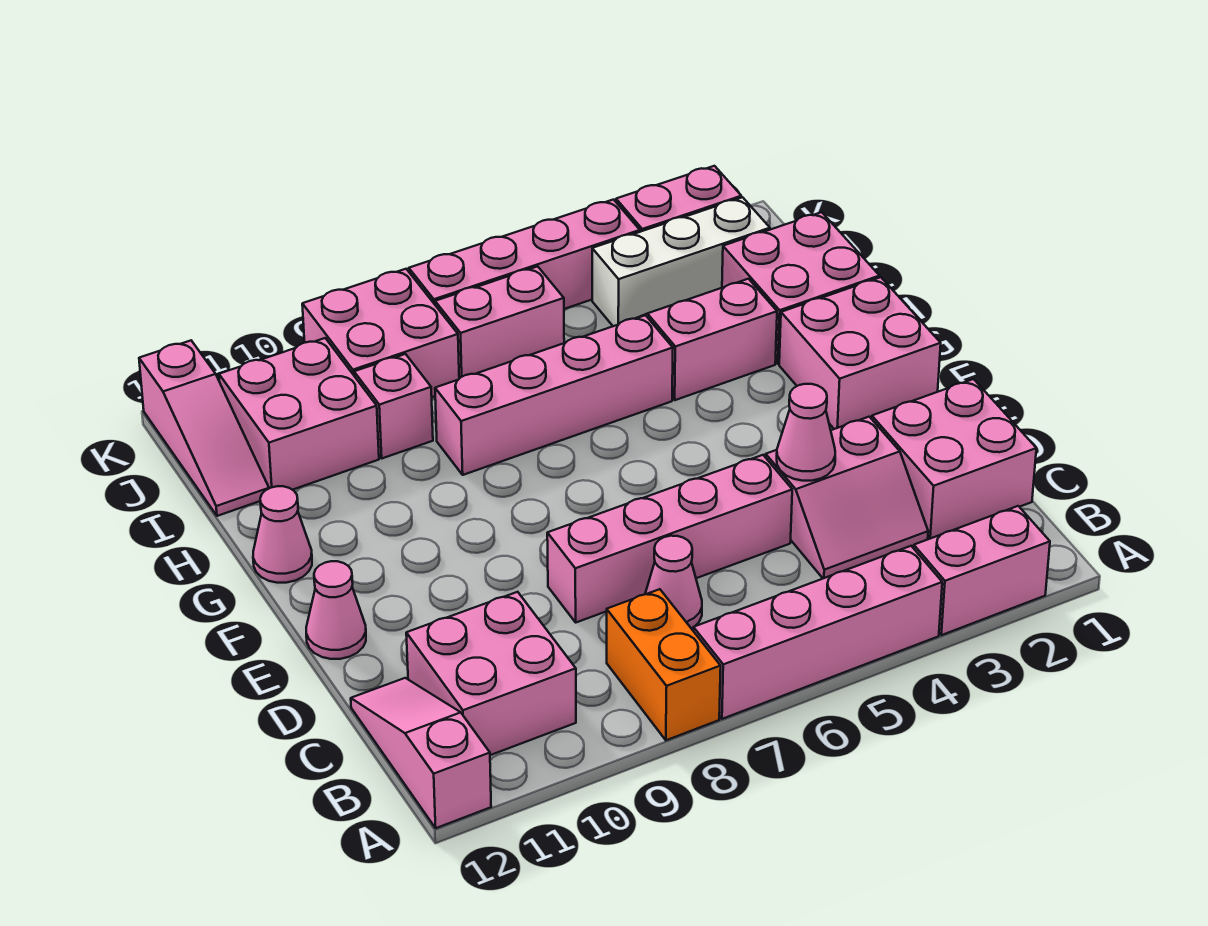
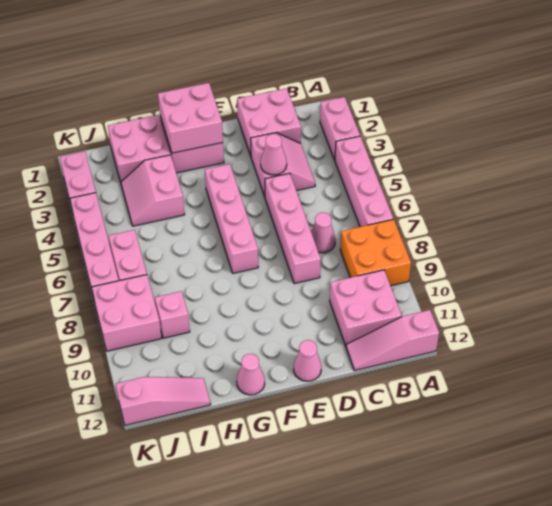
orange brick A8:B8 level 1 -> orange brick A8:B9 level 1
pink brick H5:H8 level 1 -> pink brick F4:F7 level 1
pink brick I10:J11 level 1 -> pink brick F1:G2 level 2
white brick J2:J4 level 1 -> none

